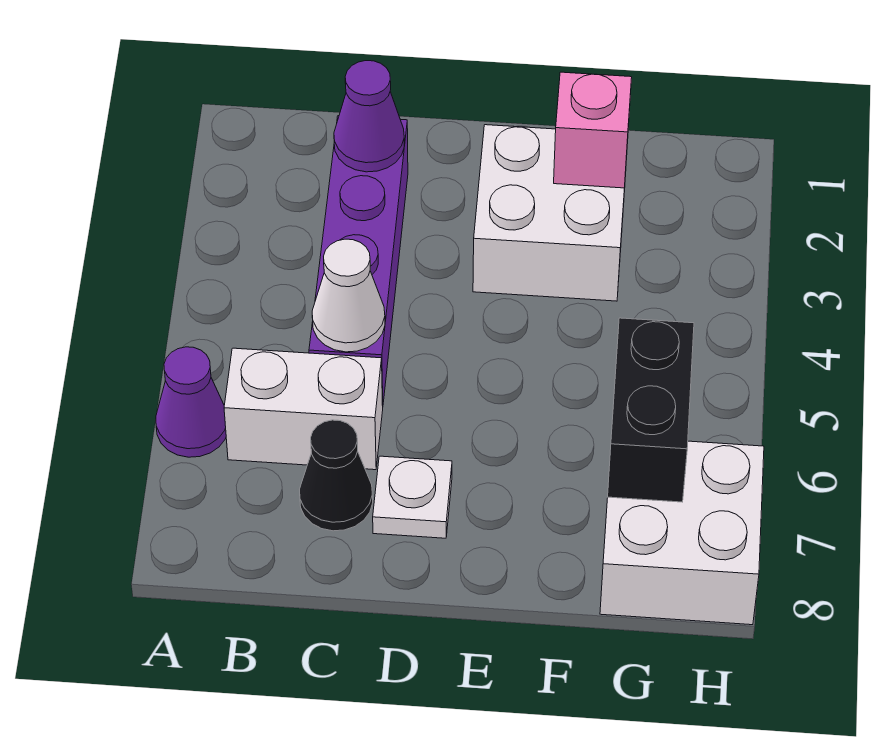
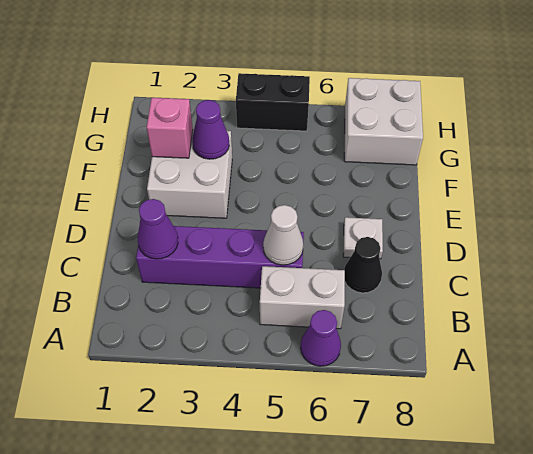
white brick B6:C6 level 1 -> white brick B5:B6 level 1
none -> purple cone F3 level 2
black brick G6:G7 level 2 -> black brick H4:H5 level 1

